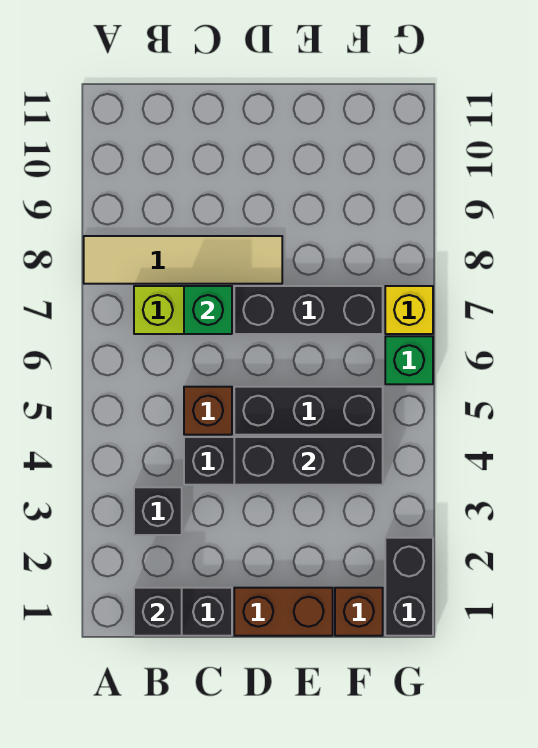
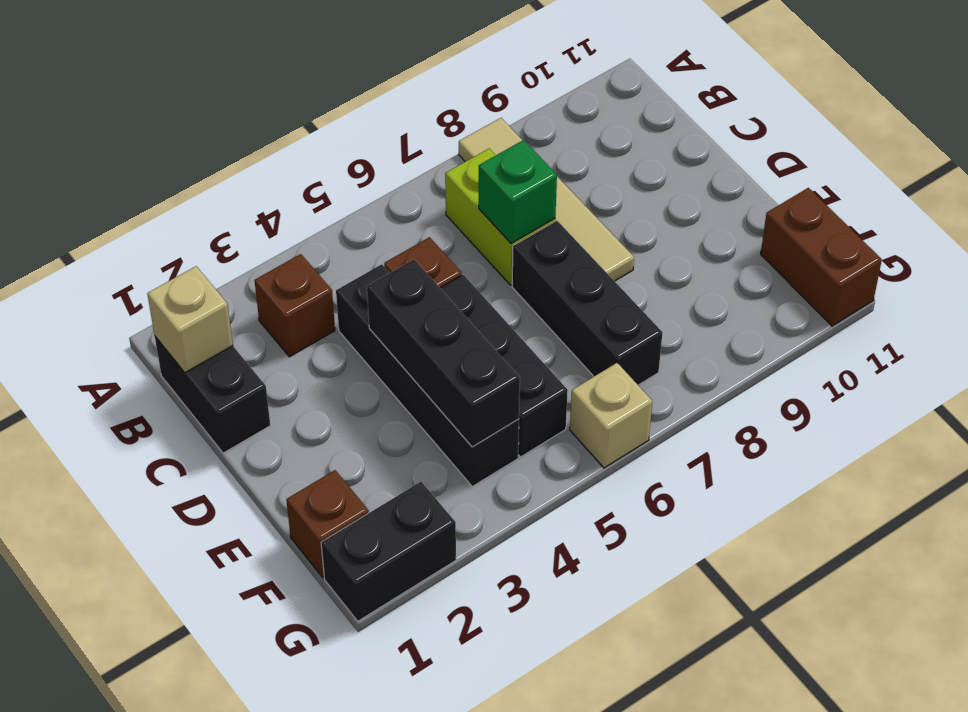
black brick B1 level 2 -> tan brick B1 level 2
black brick B3 level 1 -> brown brick B3 level 1
brown brick D1:E1 level 1 -> brown brick F11:G11 level 1
green brick G6 level 1 -> tan brick G6 level 1
yellow brick G7 level 1 -> none

